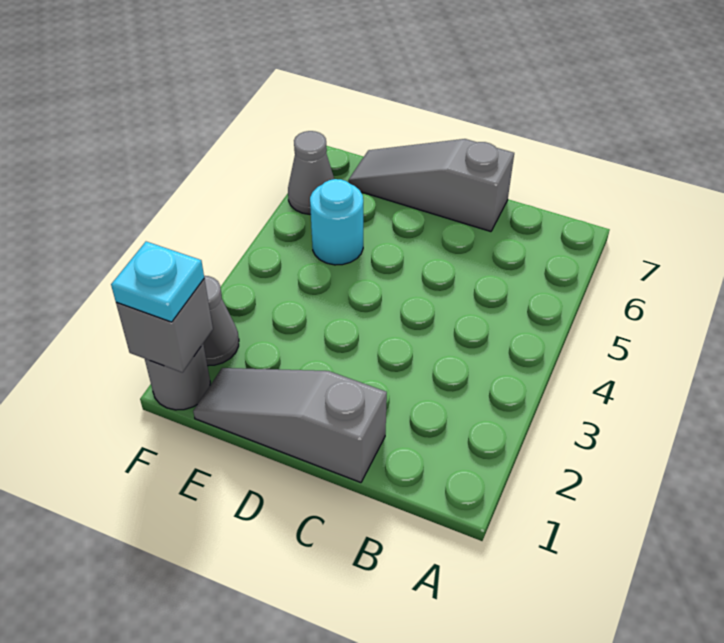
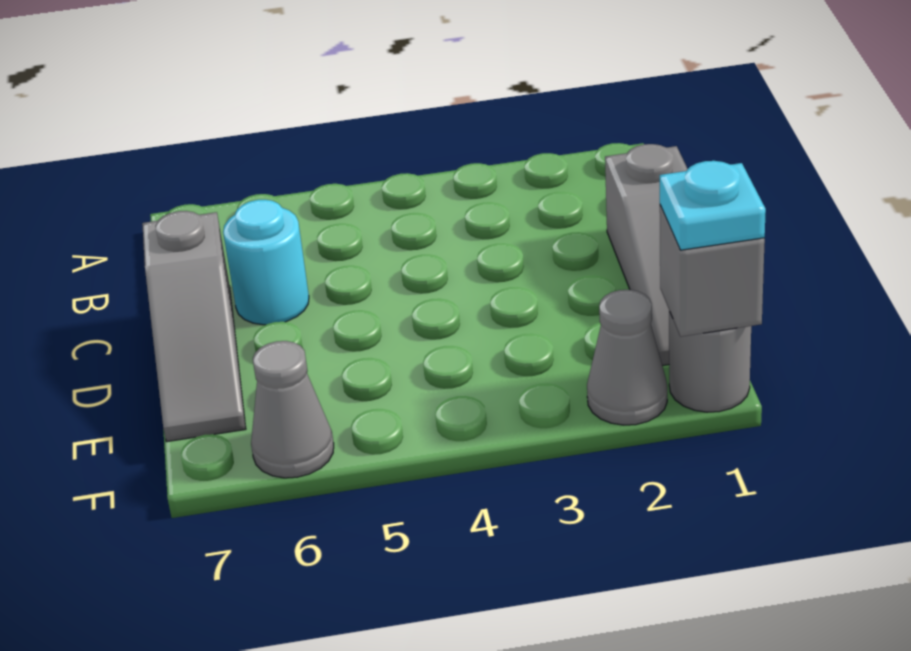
cyan round brick E5 level 1 -> cyan round brick C6 level 1

